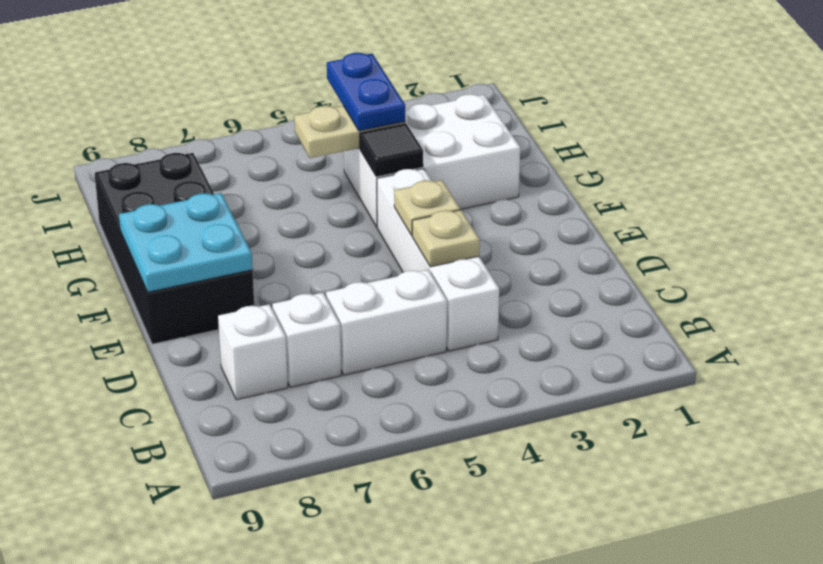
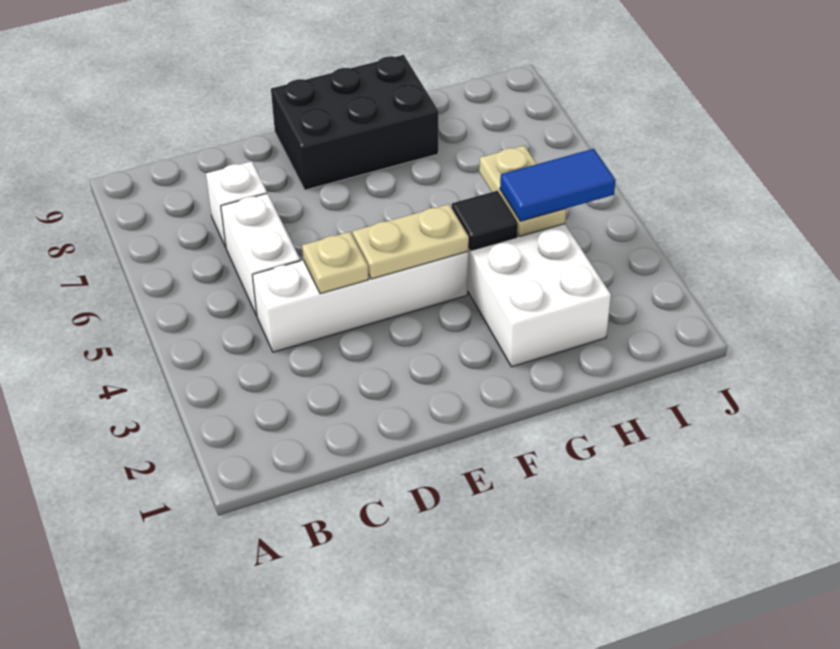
white brick C8 level 1 -> none
tan plate E4 level 2 -> tan plate E4:F4 level 2
black brick E8:H9 level 1 -> black brick E8:G9 level 1
cyan plate E8:F9 level 2 -> none
blue plate H4:I4 level 3 -> blue tile H4:I4 level 3

